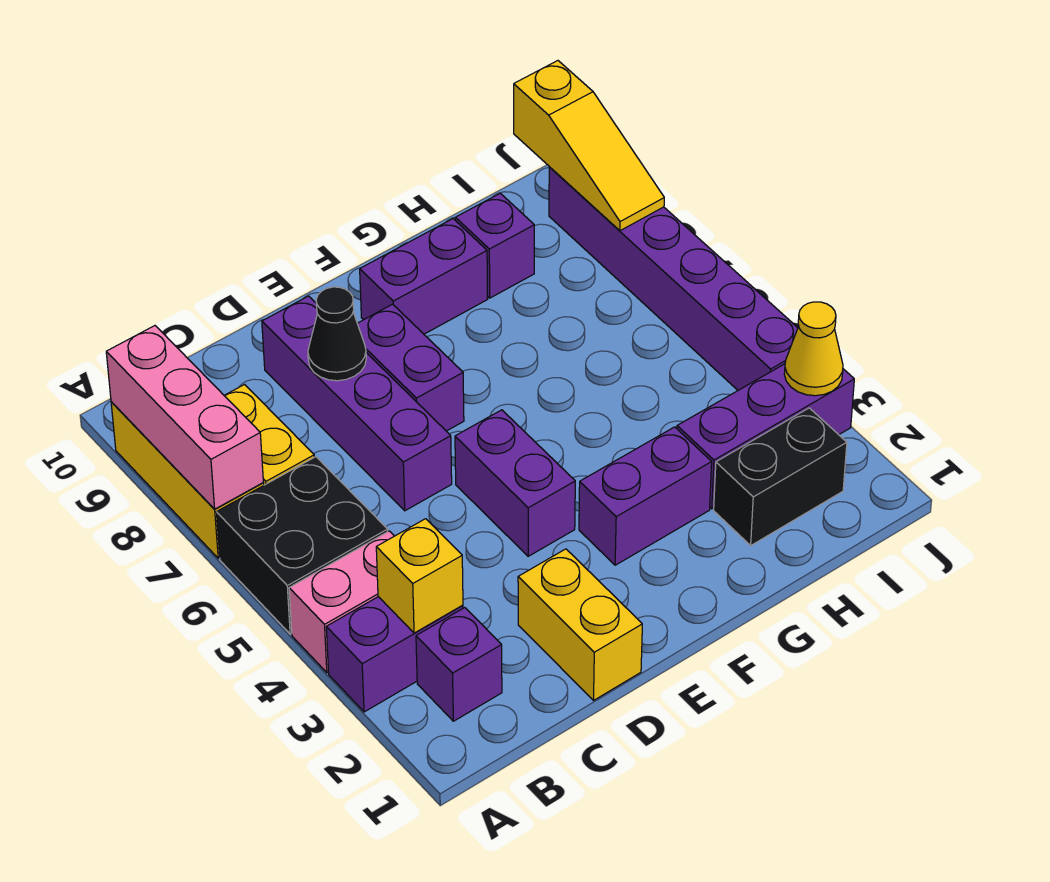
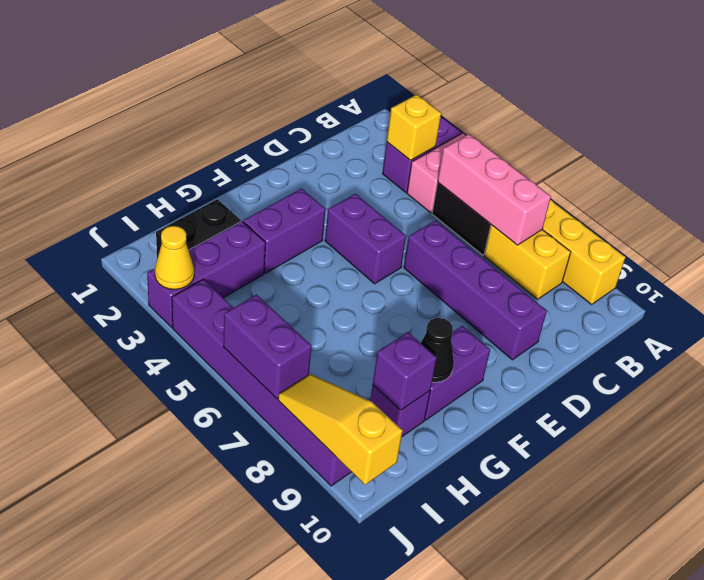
pink brick A7:A9 level 2 -> pink brick B5:B7 level 2
purple brick B2 level 1 -> purple brick H9 level 2
yellow brick D1:D2 level 1 -> none
black cone D8 level 2 -> black cone G9 level 2
purple brick E7:E8 level 1 -> purple brick J6:J7 level 2

